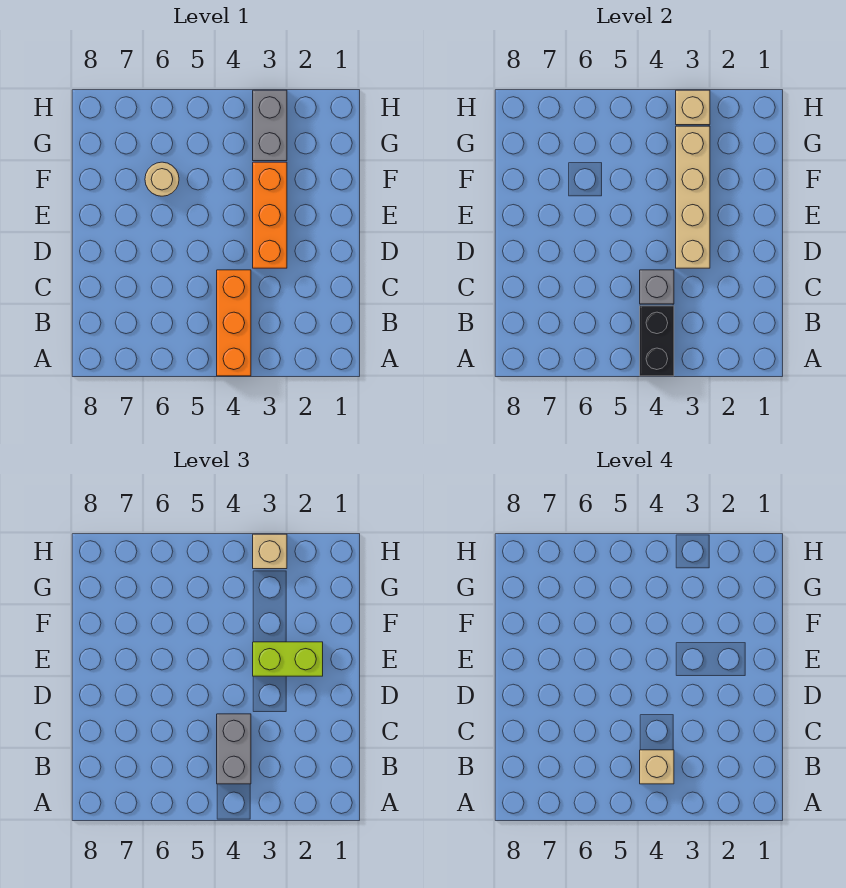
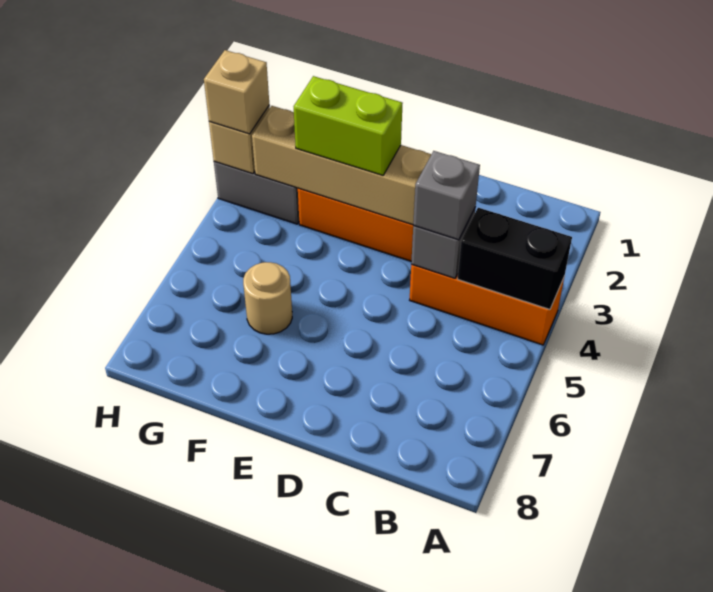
grey brick B4:C4 level 3 -> grey brick C4 level 3
tan brick B4 level 4 -> none
lime brick E2:E3 level 3 -> lime brick E3:F3 level 3

